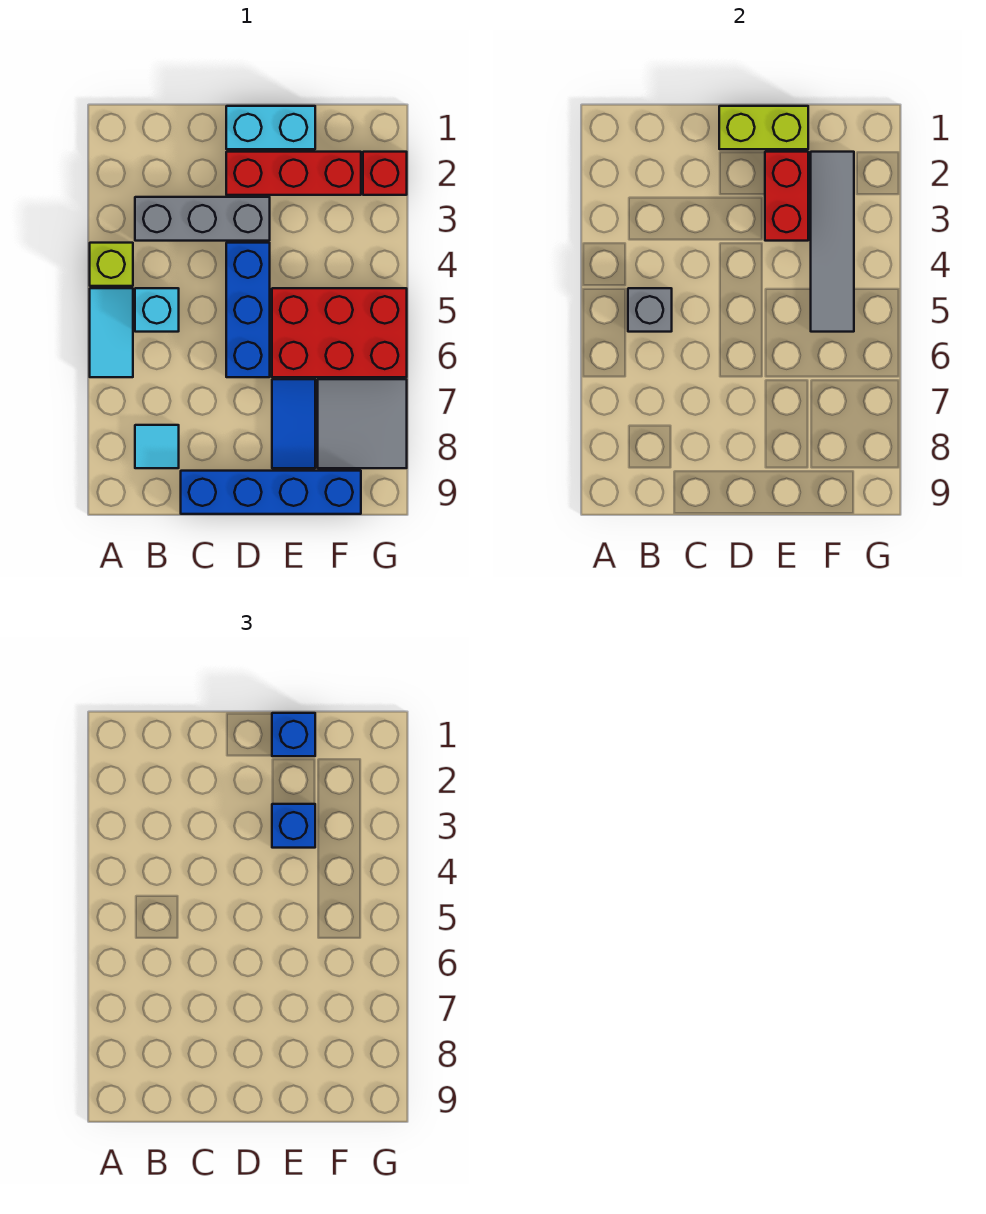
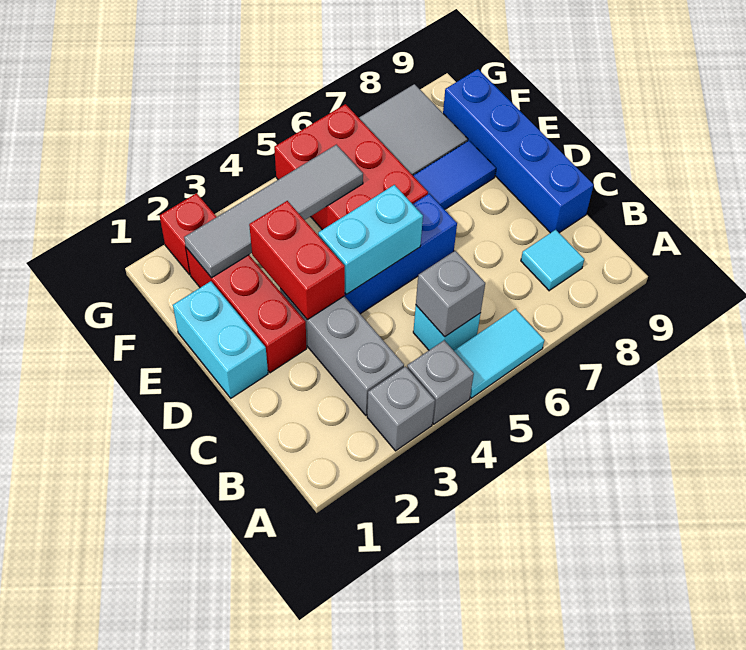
none -> grey brick A3 level 1
lime brick A4 level 1 -> grey brick A4 level 1
lime brick D1:E1 level 2 -> none
none -> cyan brick D4:D5 level 2
blue brick E1 level 3 -> none
red brick E2:E3 level 2 -> red brick D3:E3 level 2
blue brick E3 level 3 -> none

